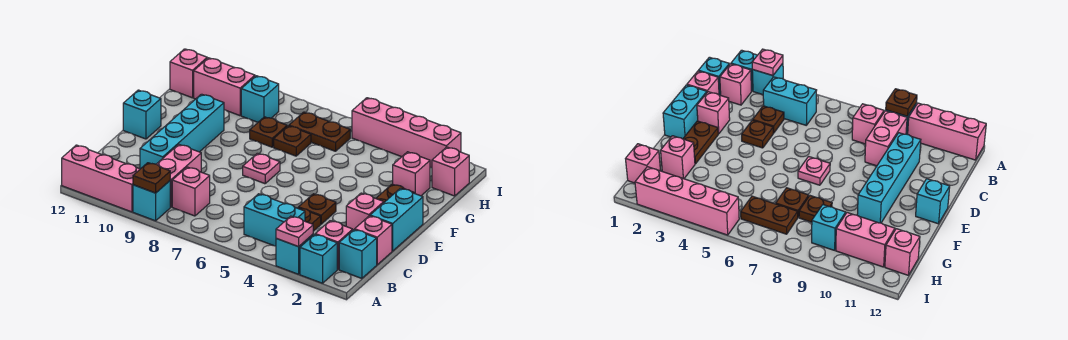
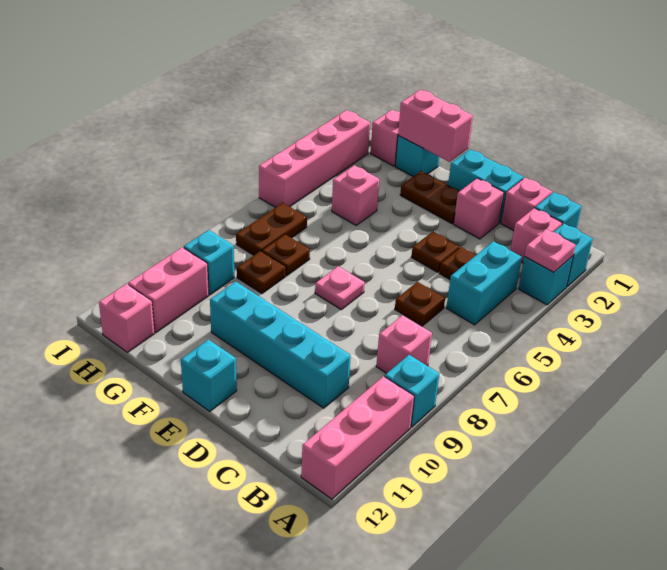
brown plate A9 level 2 -> brown plate C6 level 1
pink brick B9:C9 level 1 -> pink brick F1:G1 level 2
none -> cyan brick G1 level 1
pink brick G2 level 1 -> pink brick G4 level 1

